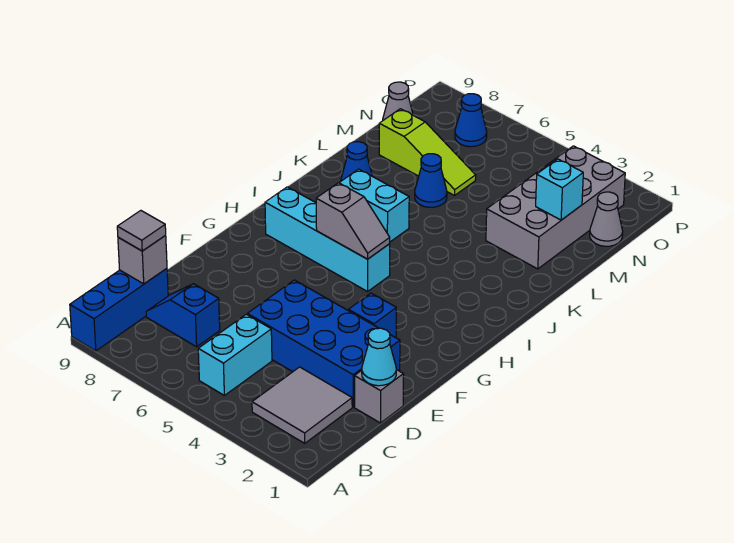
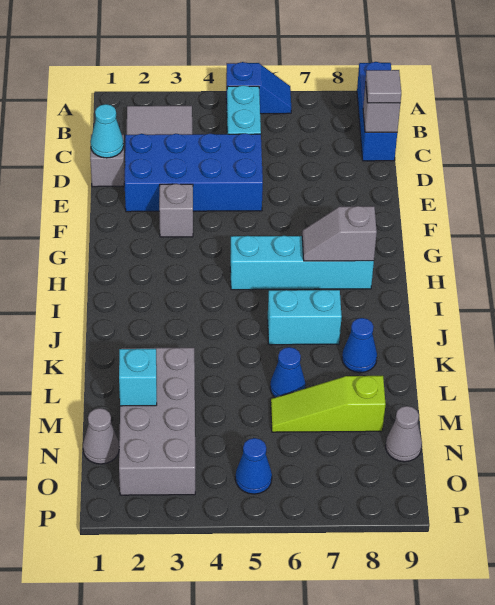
blue slope C7:C8 level 1 top 7 -> blue slope A5:A6 level 1 top 5
blue brick F3 level 1 -> grey brick F3 level 1
grey slope H5:H6 level 2 top 6 -> grey slope H7:H8 level 2 top 8
blue cone O7 level 1 -> blue cone O5 level 1

